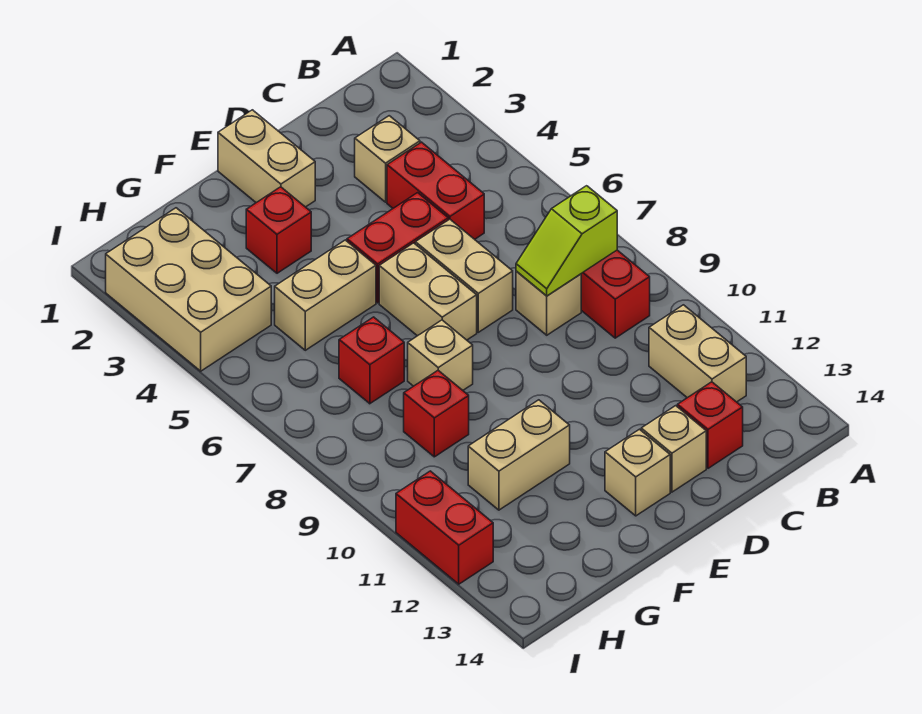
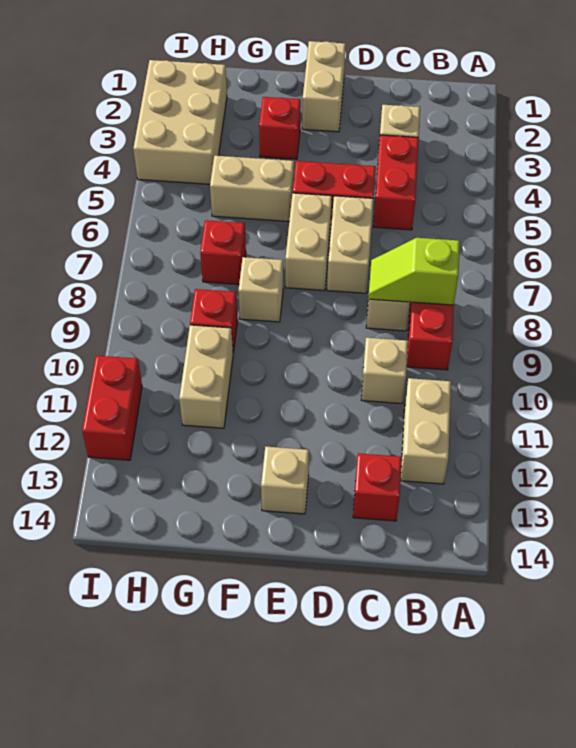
tan brick D13 level 1 -> tan brick C10 level 1
tan brick F11:G11 level 1 -> tan brick G10:G11 level 1

